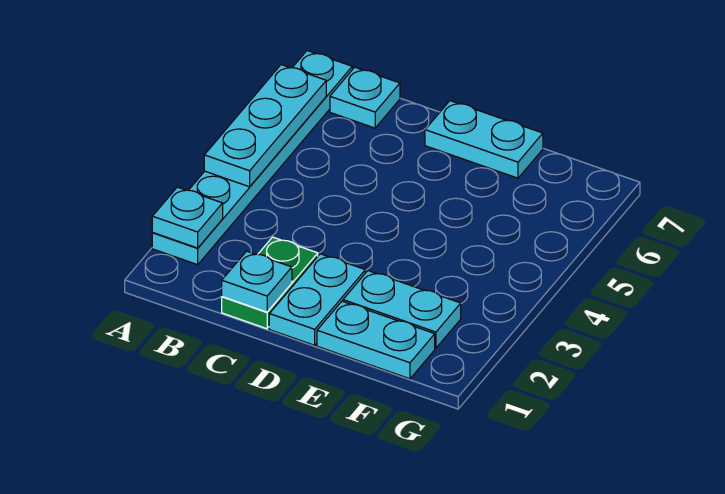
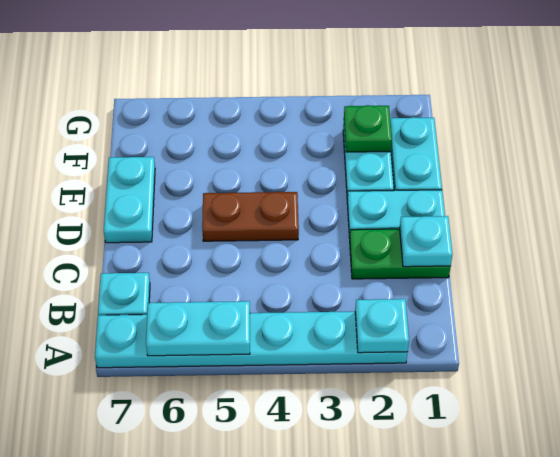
cyan plate A4:A6 level 2 -> cyan plate A5:A6 level 2
none -> brown plate D4:D5 level 1
none -> green plate F2 level 2

